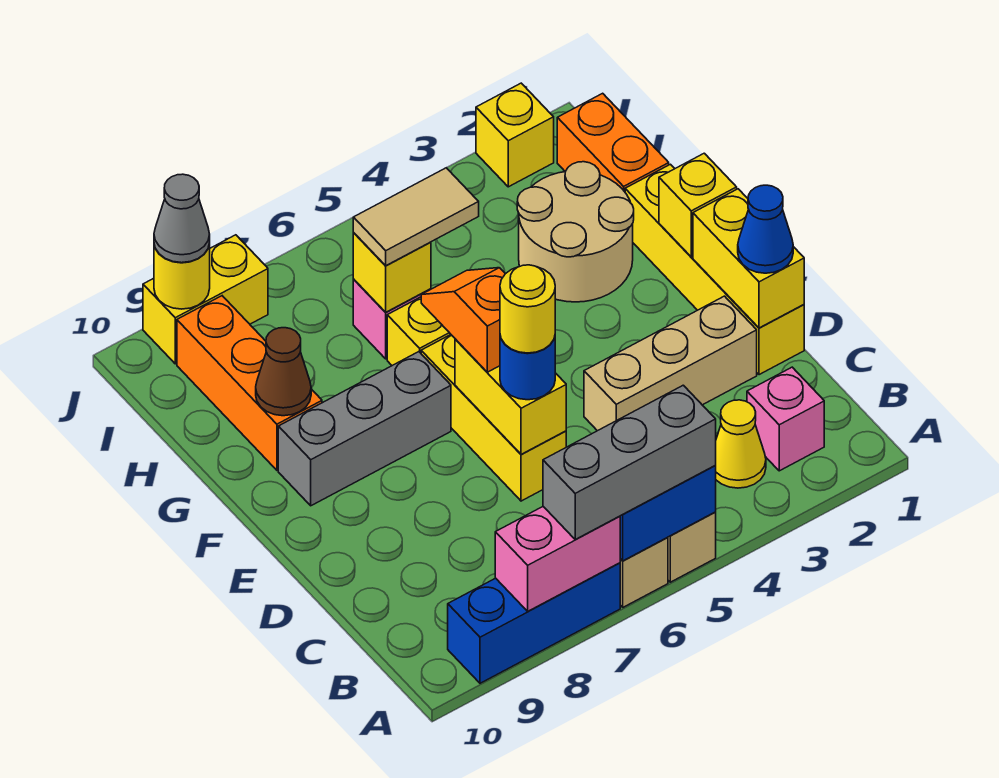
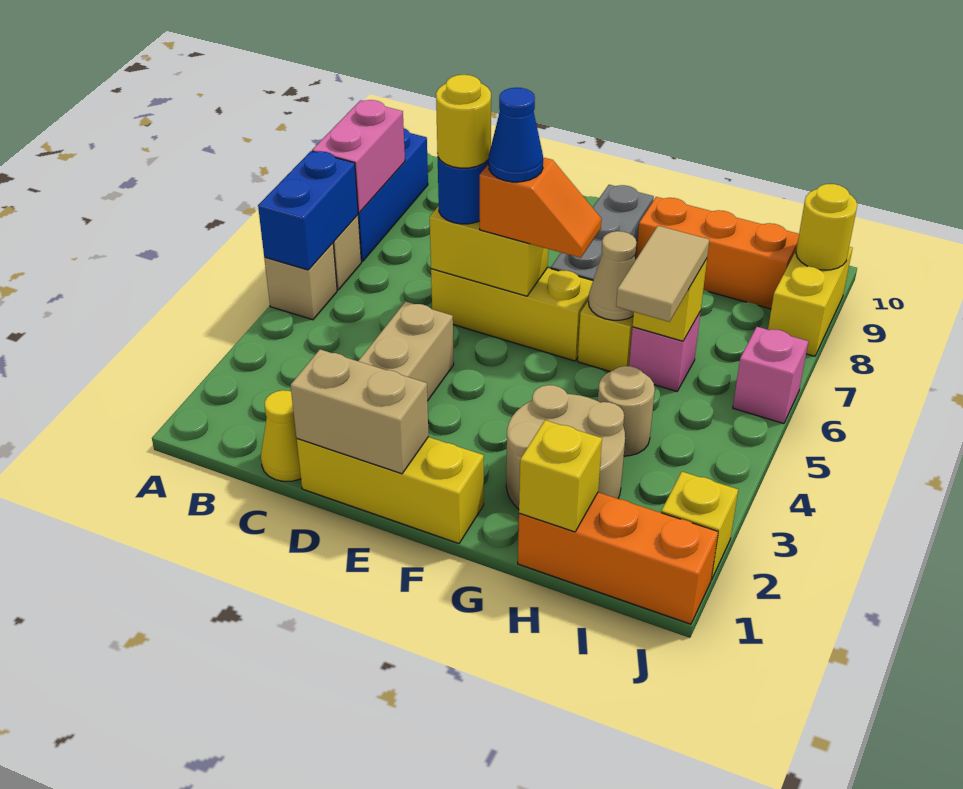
grey brick A5:A7 level 3 -> none
pink brick B2 level 1 -> pink brick J6 level 1
yellow cone B3 level 1 -> yellow cone C1 level 1
yellow brick D1:G1 level 1 -> yellow brick D1:F1 level 1
yellow brick D1:E1 level 2 -> tan brick D1:E1 level 2
blue cone D1 level 3 -> blue cone E6 level 4
yellow brick F1 level 2 -> yellow brick H1 level 2
none -> tan cone G6 level 2
brown cone G9 level 2 -> none
orange brick H1:I1 level 1 -> orange brick H1:J1 level 1
none -> tan round brick H4 level 1
grey cone J9 level 3 -> none

